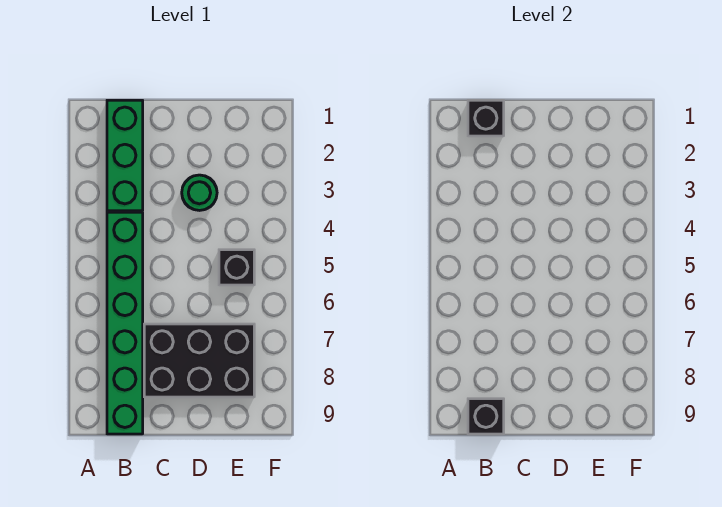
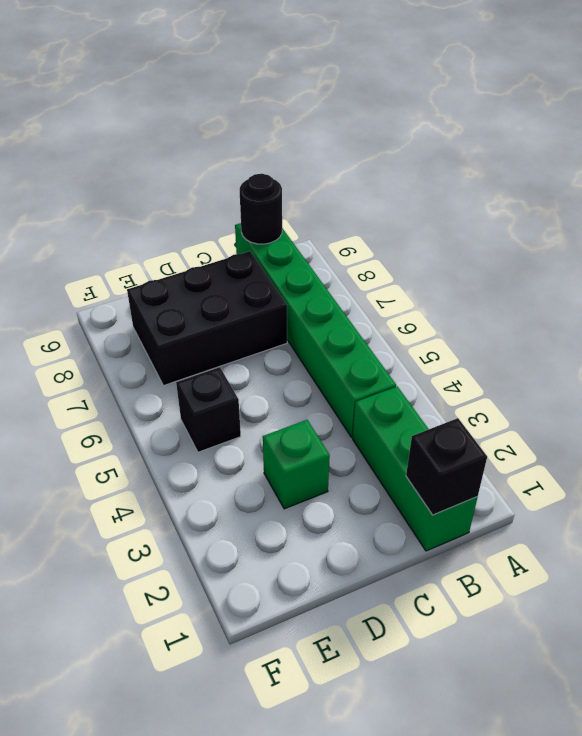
black brick B9 level 2 -> black round brick B9 level 2
green round brick D3 level 1 -> green brick D3 level 1

